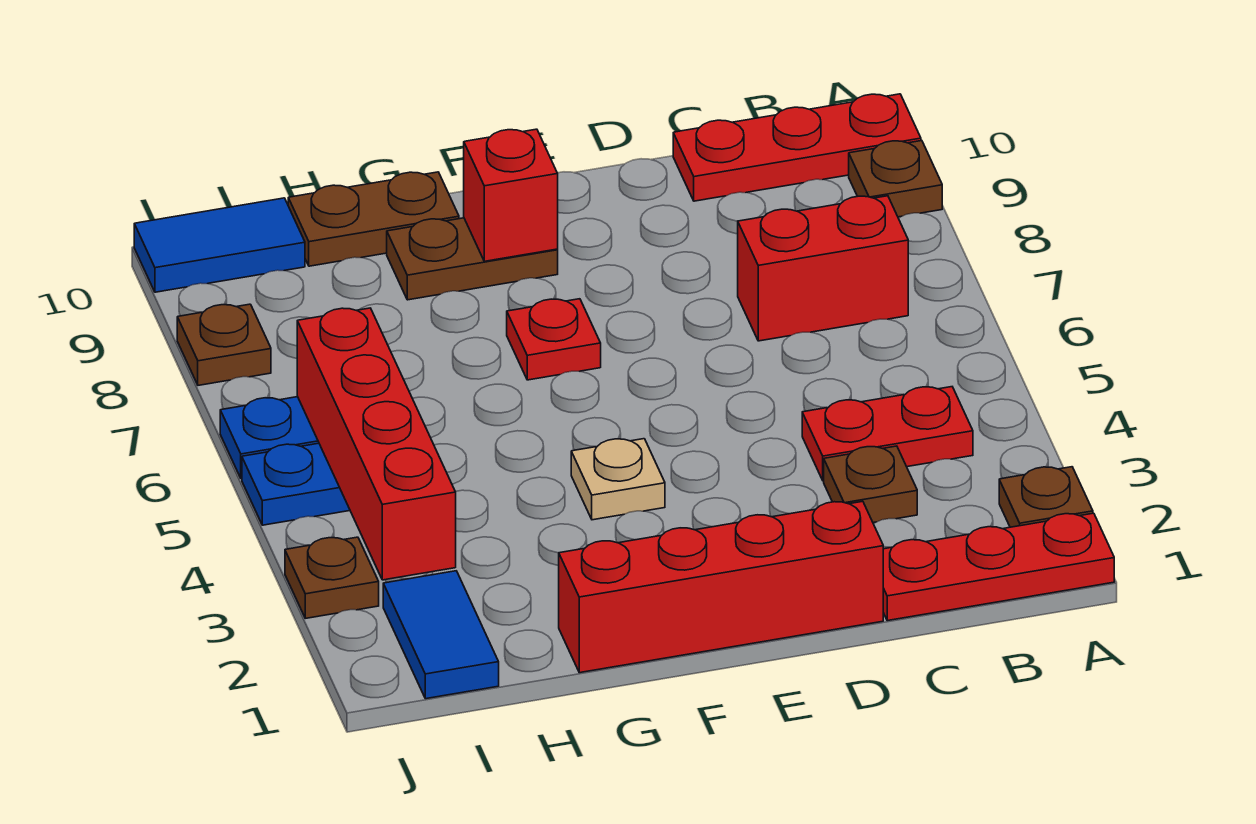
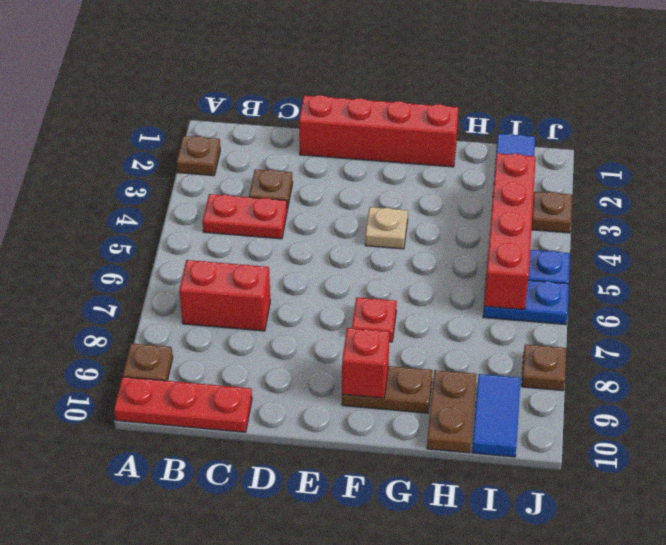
red plate A1:C1 level 1 -> none
brown plate G10:H10 level 1 -> brown plate H9:H10 level 1
blue tile I10:J10 level 1 -> blue tile I9:I10 level 1

